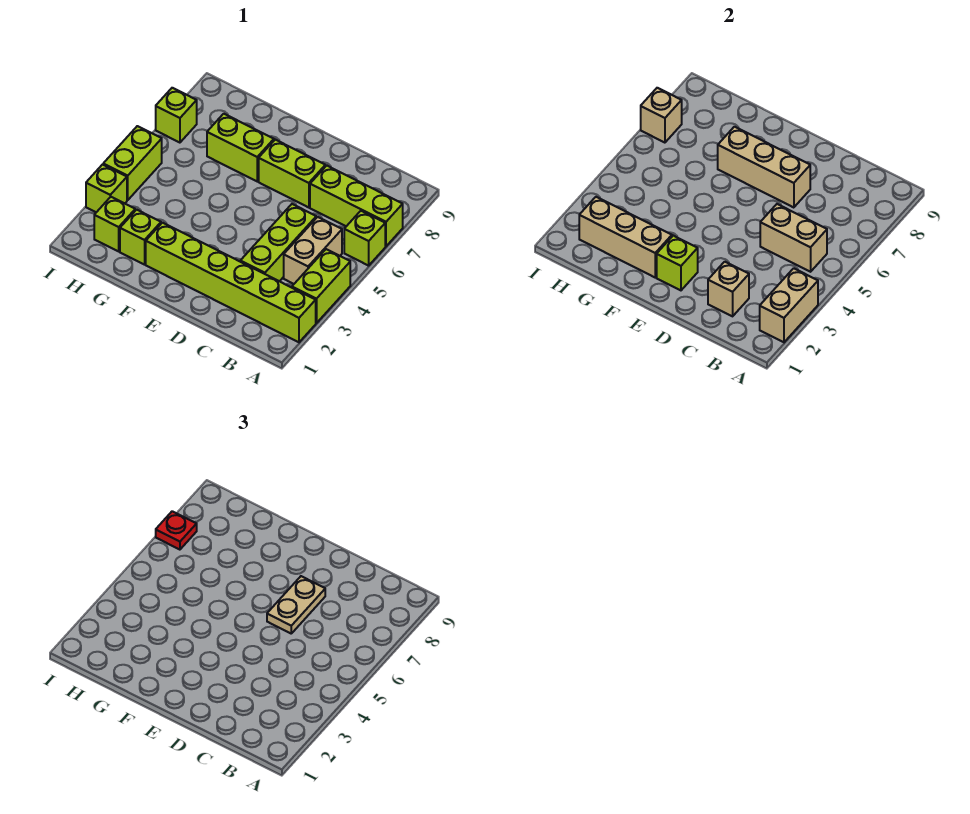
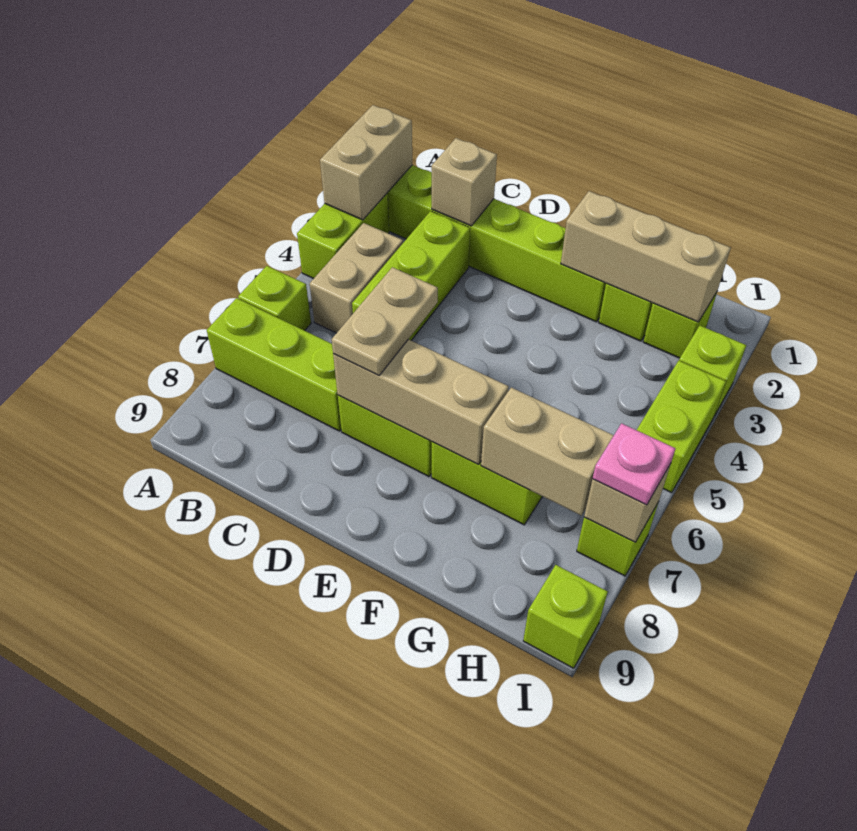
tan brick B5:C5 level 2 -> tan brick G7:H7 level 2
lime brick E2 level 2 -> lime brick I9 level 1
red plate I7 level 3 -> pink plate I7 level 3

